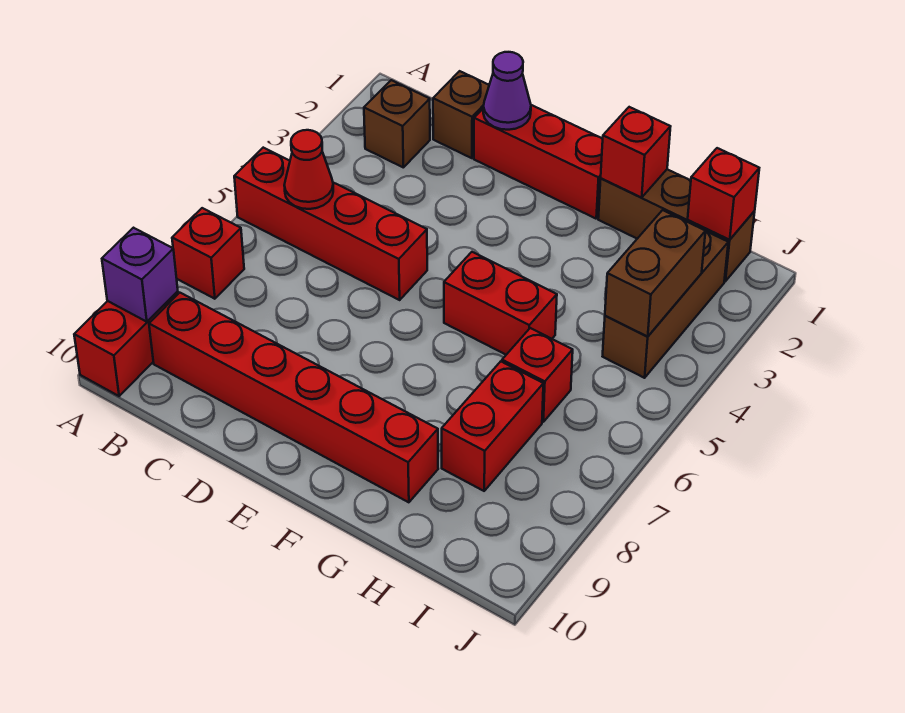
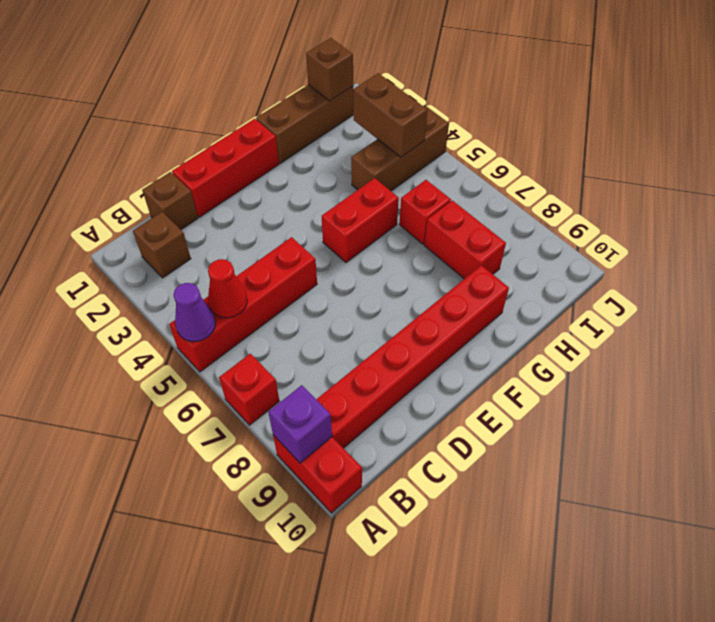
purple cone D1 level 2 -> purple cone A5 level 2
red brick G1 level 2 -> none
red brick I1 level 2 -> brown brick I1 level 2
brown brick I2:I4 level 1 -> brown brick H4:J4 level 1

